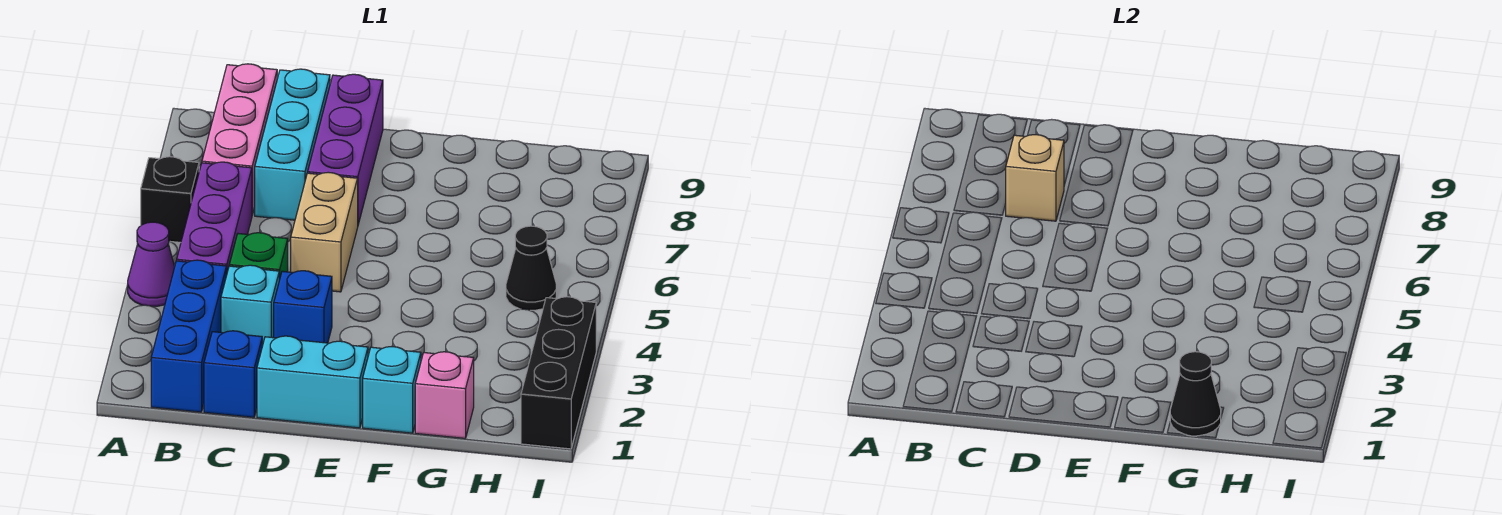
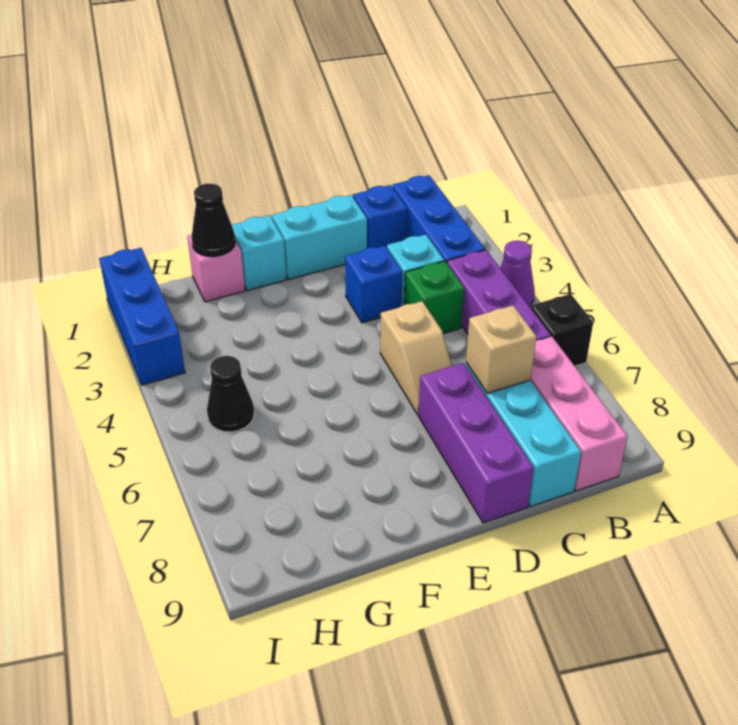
tan brick D5:D6 level 1 -> tan slope D5:D6 level 1 top 5
black brick I1:I3 level 1 -> blue brick I1:I3 level 1

